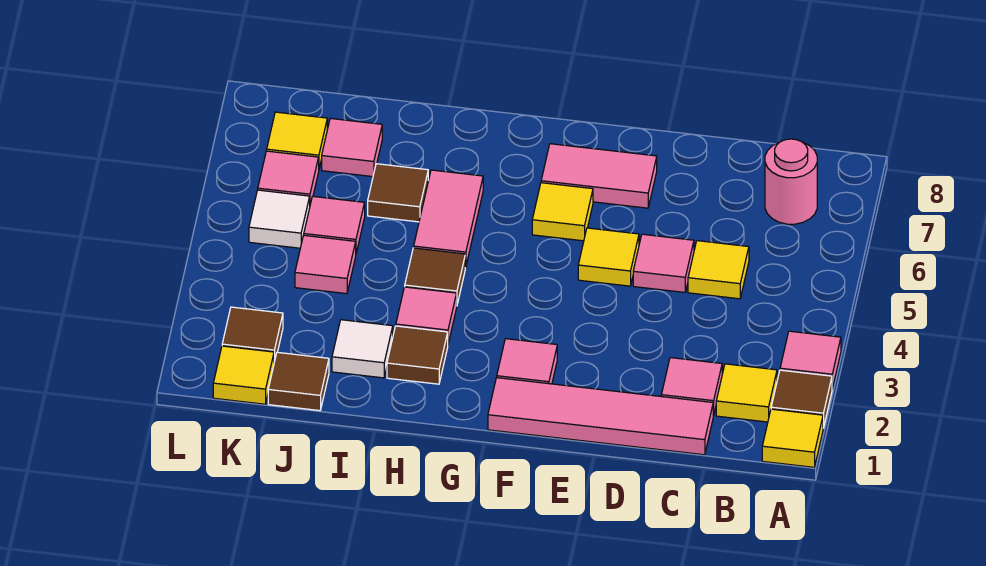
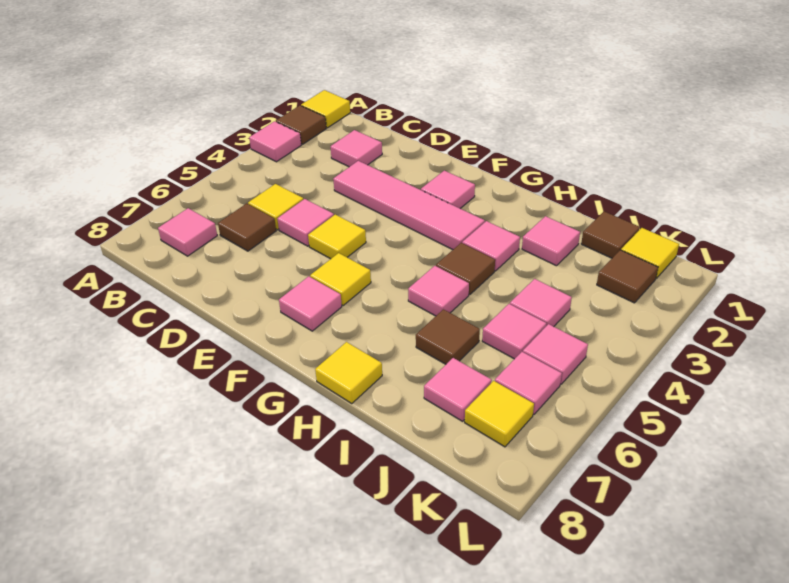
yellow tile B2 level 1 -> yellow tile H8 level 1
pink round brick B7 level 1 -> pink tile B7 level 1
pink tile C1:F1 level 1 -> pink tile D3:G3 level 1
pink tile E7:F7 level 1 -> pink tile F7 level 1
brown tile H2 level 1 -> brown tile C6 level 1
pink tile H5:H6 level 1 -> pink tile H5 level 1
white tile I2 level 1 -> pink tile I2 level 1
white tile K5 level 1 -> pink tile K5 level 1

